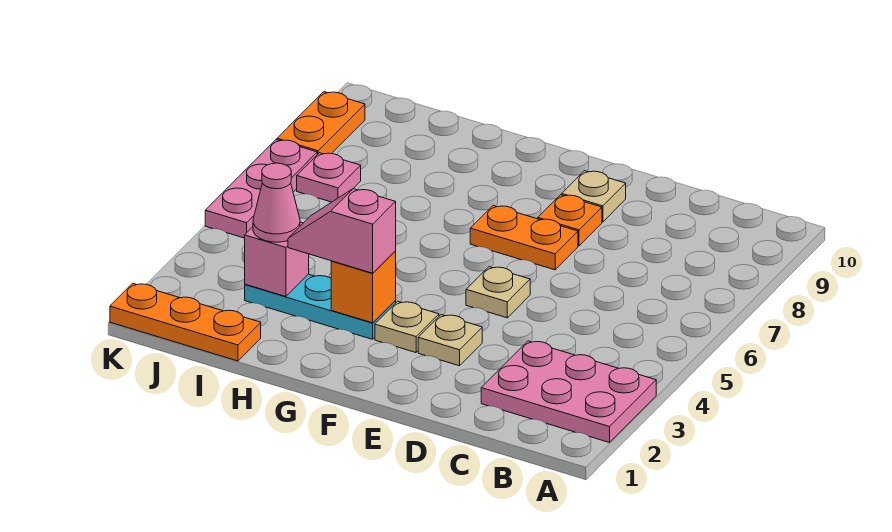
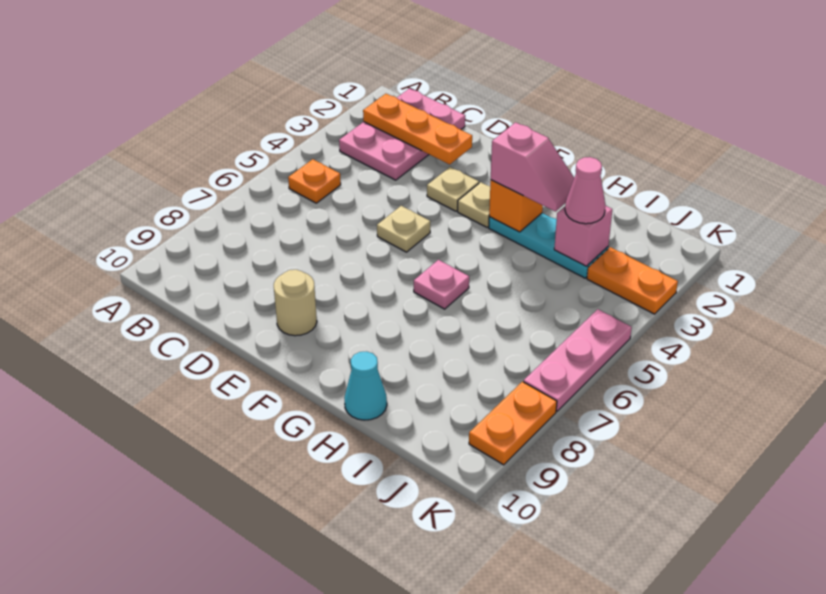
pink plate A2:C3 level 1 -> pink plate B1:C3 level 1
orange plate E7:F7 level 1 -> orange plate J3:K3 level 1
orange plate E8 level 1 -> orange plate B5 level 1
tan plate E9 level 1 -> tan round brick E9 level 1
none -> cyan cone H10 level 1
orange plate I1:K1 level 1 -> orange plate B2:D2 level 2
pink plate J7 level 1 -> pink plate G6 level 1

